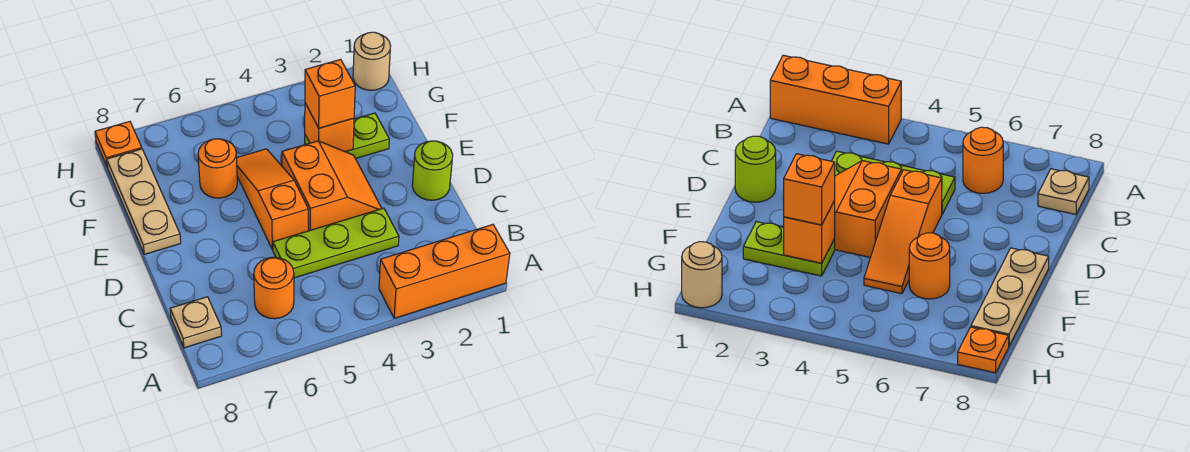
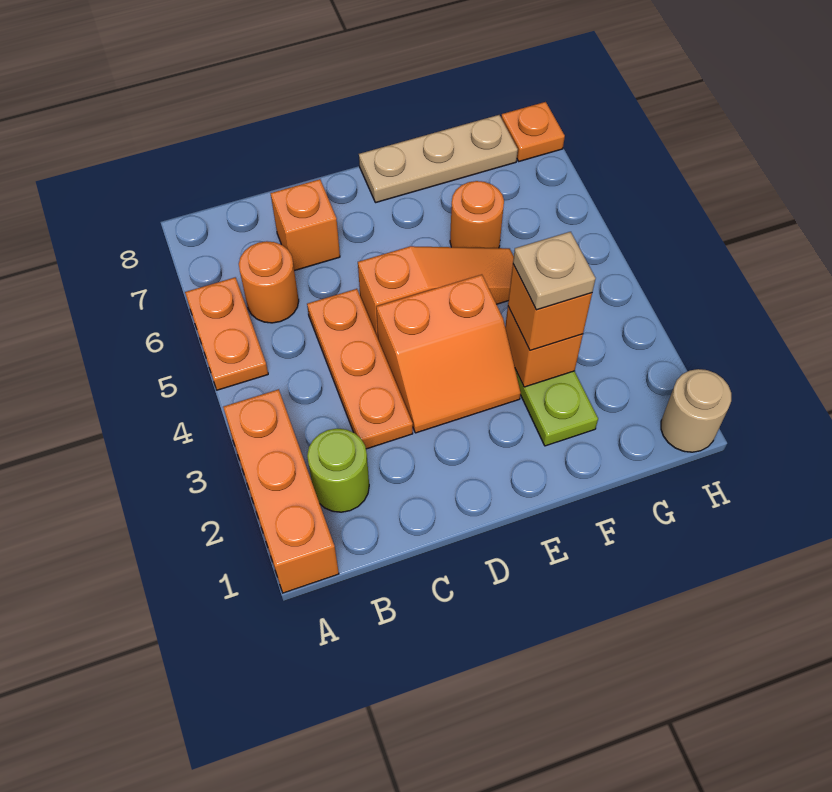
none -> orange plate A5:A6 level 1
tan plate B8 level 1 -> tan plate F3 level 4
lime plate C3:C5 level 1 -> orange plate C3:C5 level 1
none -> orange brick C7 level 1
lime round brick D1 level 1 -> lime round brick B2 level 1

